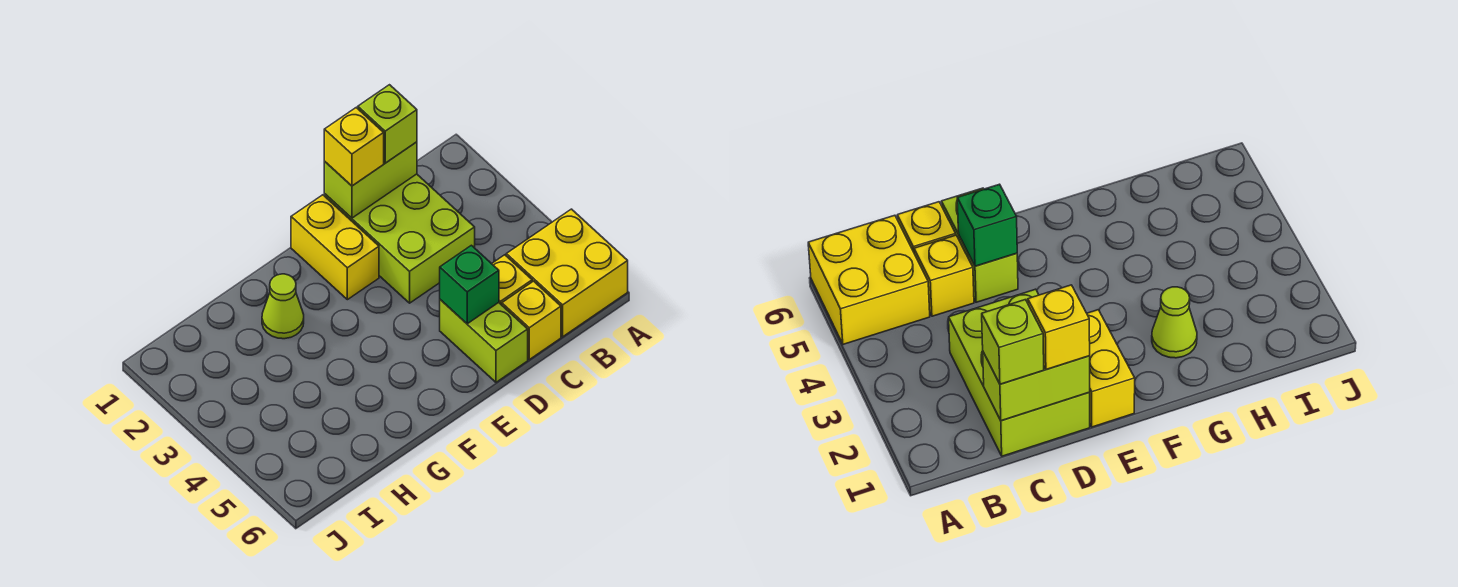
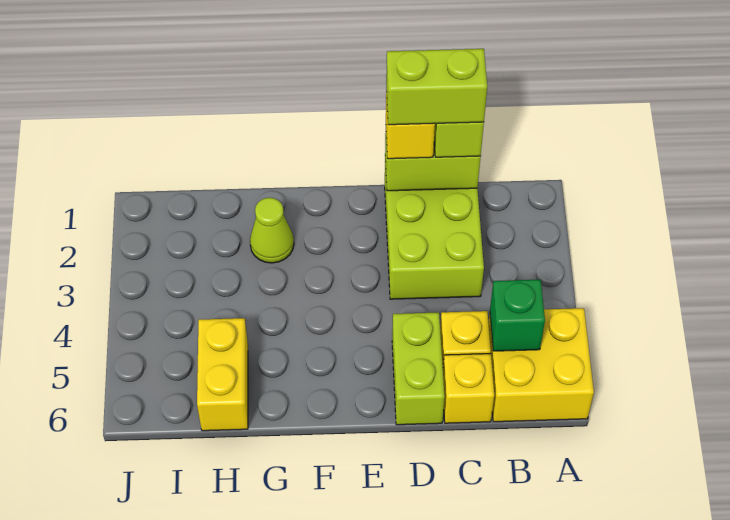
none -> lime brick C1:D1 level 4
green brick D5 level 2 -> green brick B5 level 2
yellow brick E1:E2 level 1 -> yellow brick H5:H6 level 1

